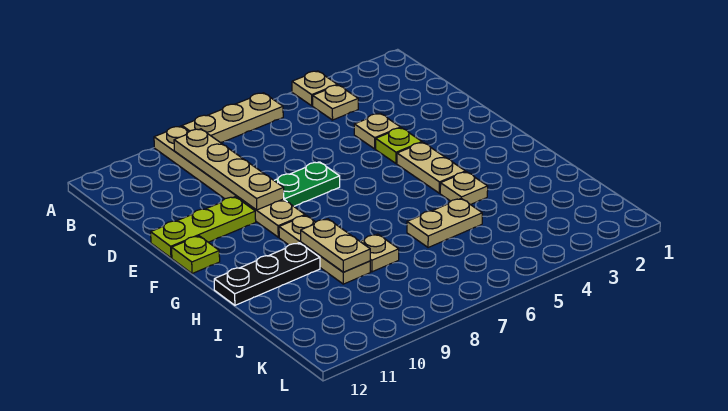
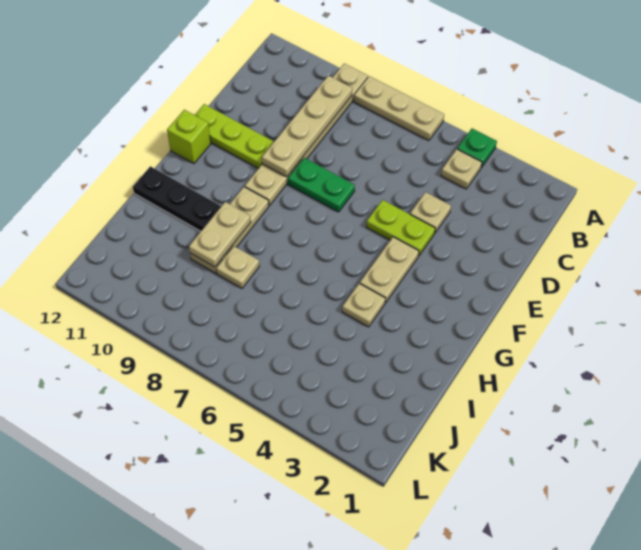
tan plate A4 level 1 -> green plate A4 level 1
lime plate E4 level 1 -> lime plate E4:E5 level 1
lime plate F12 level 1 -> lime brick F12 level 1
tan plate I5:I6 level 1 -> none

